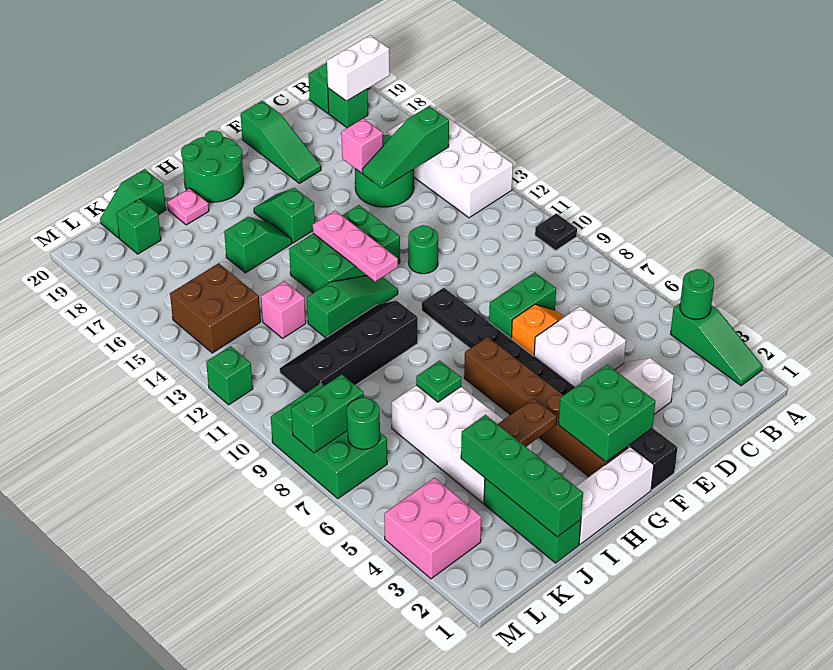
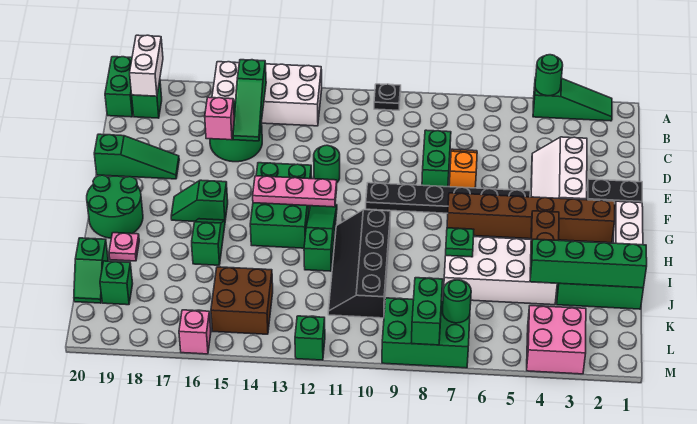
white brick D5:E6 level 1 -> none
green brick F2:G3 level 2 -> none
pink brick J13 level 1 -> pink brick M16 level 1

